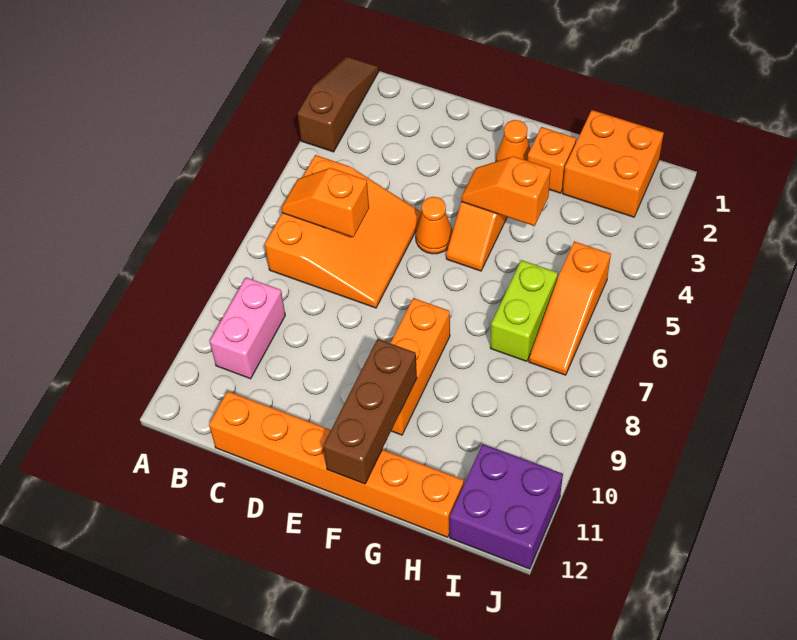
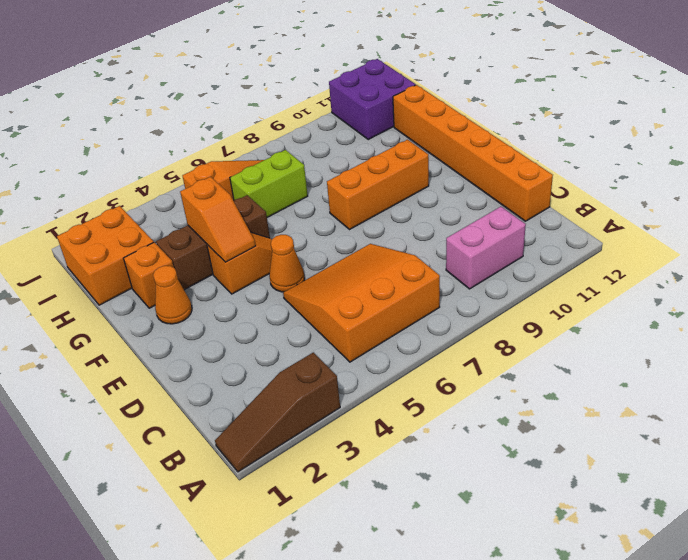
orange slope B6:C6 level 2 top C -> none
brown brick F10:F12 level 2 -> brown brick G3:G5 level 1

